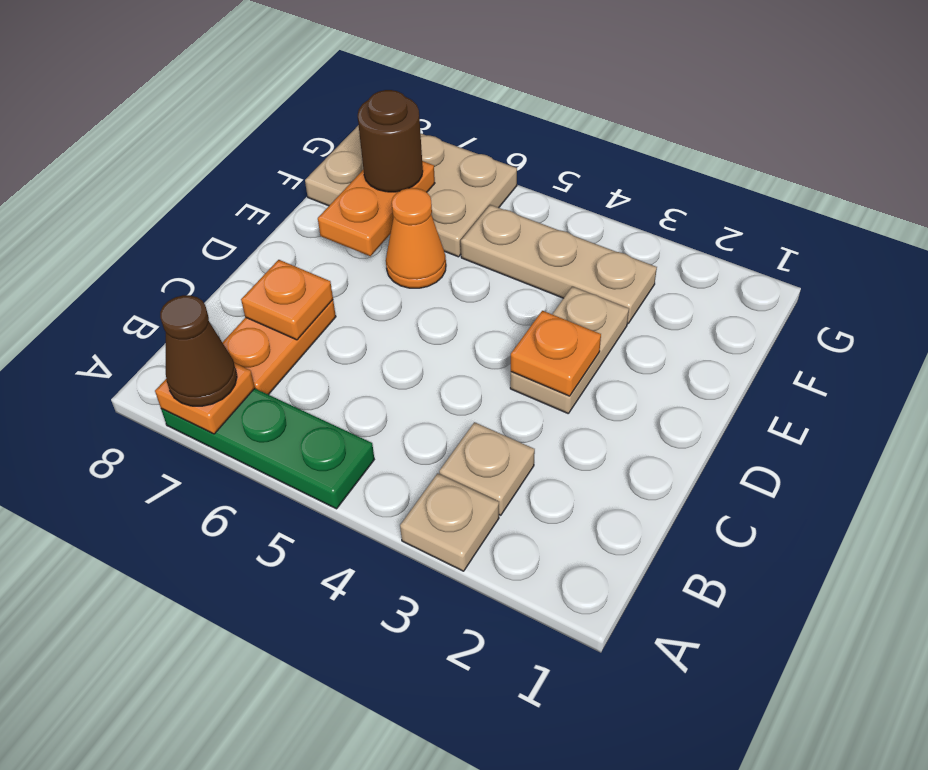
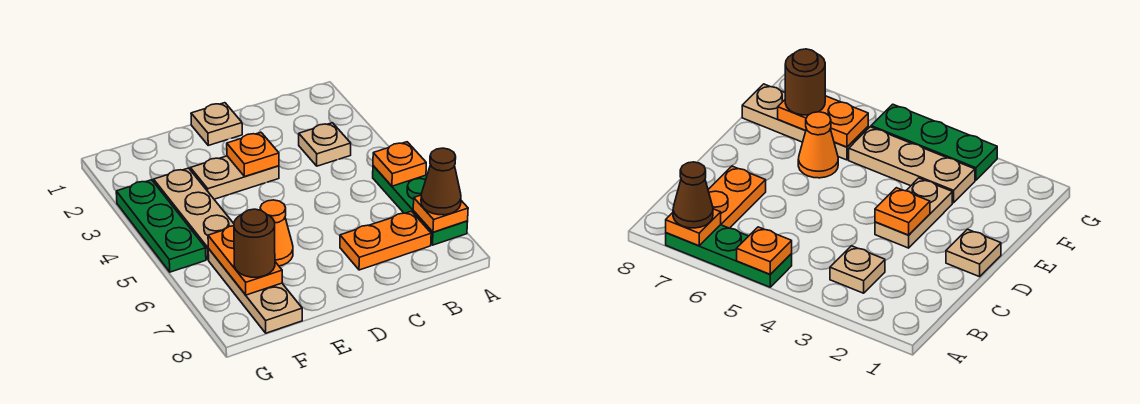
tan plate A3 level 1 -> tan plate D1 level 1
orange plate C7 level 2 -> orange plate A5 level 2
orange plate E7:F7 level 2 -> orange plate F6:F7 level 2
tan plate F6:G8 level 1 -> tan plate F6:F8 level 1
none -> green plate G3:G5 level 1

